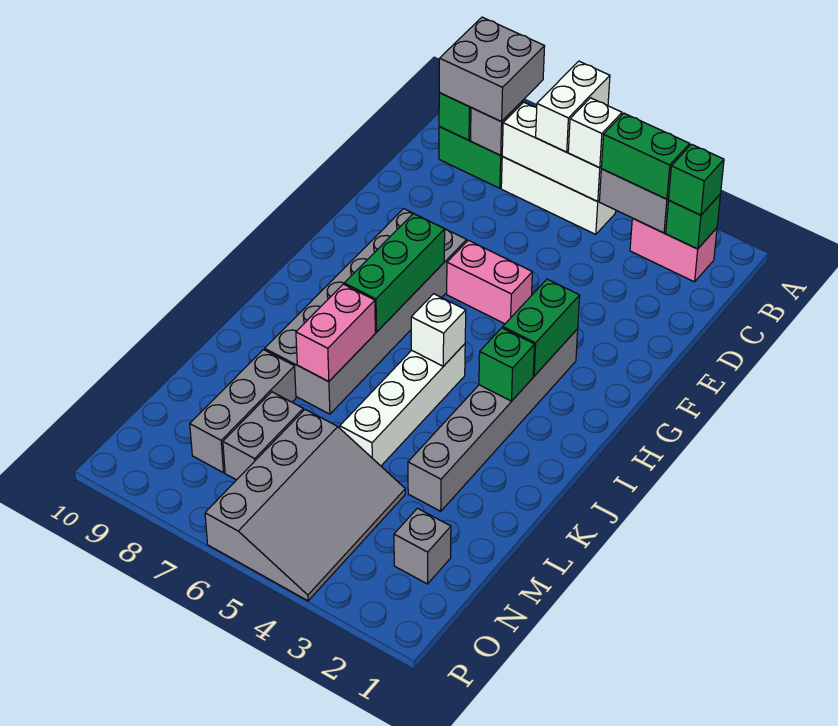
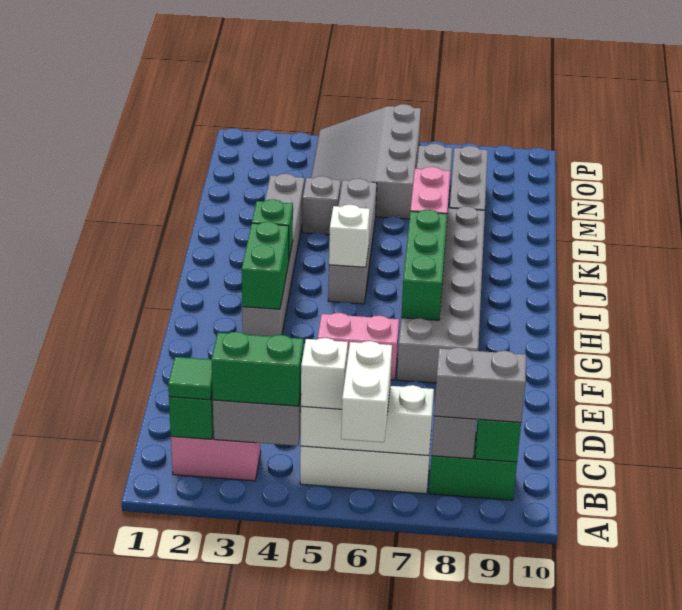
grey brick A8:B9 level 3 -> grey brick B8:B9 level 3
green brick B2 level 3 -> green tile B2 level 3
white brick I5:L5 level 1 -> grey brick I5:L5 level 1
grey brick N2 level 1 -> grey brick L4 level 1

